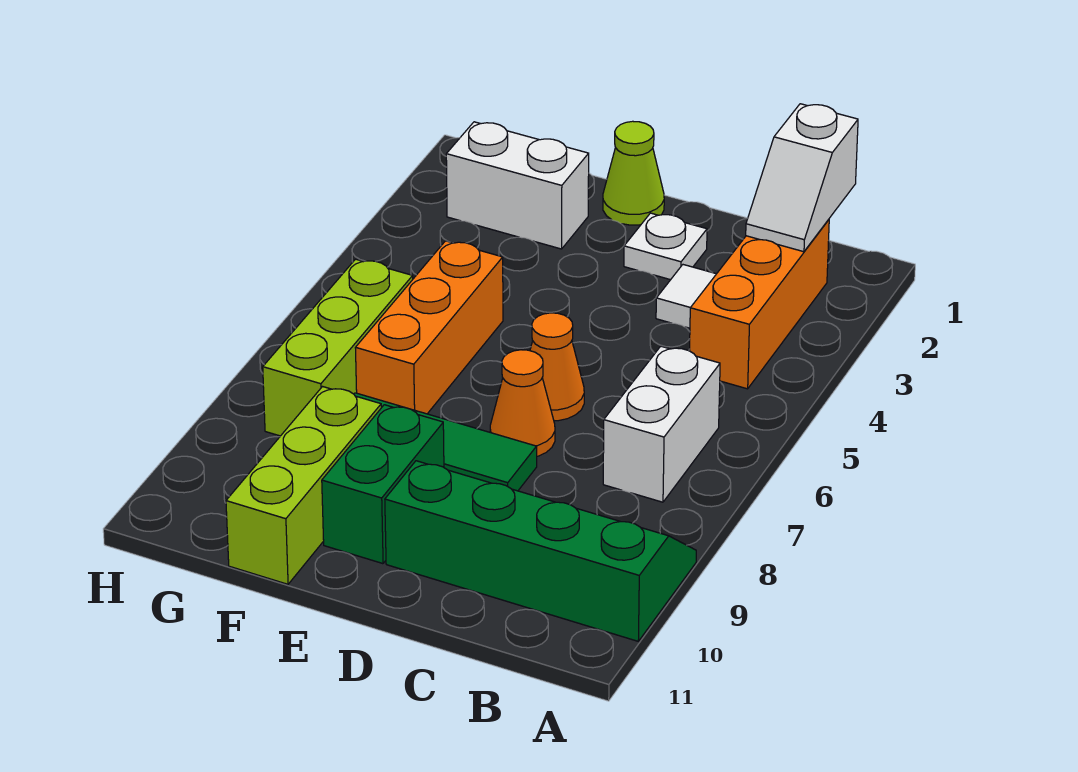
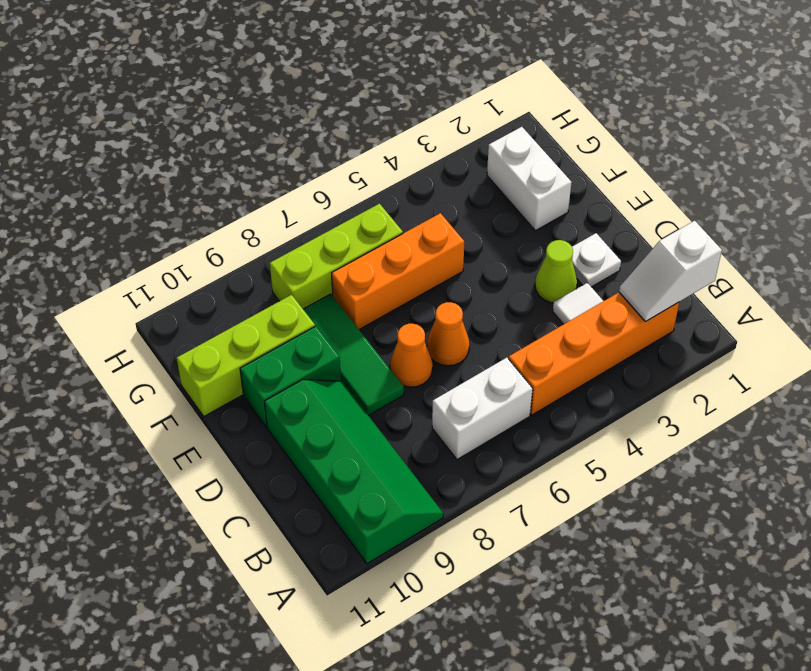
orange brick B2:B4 level 1 -> orange brick B2:B5 level 1
lime cone E1 level 1 -> lime cone D3 level 1

